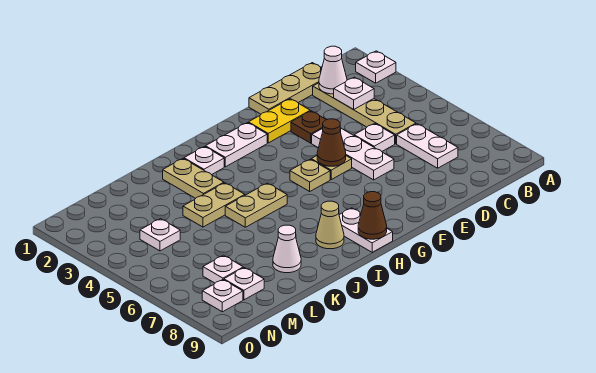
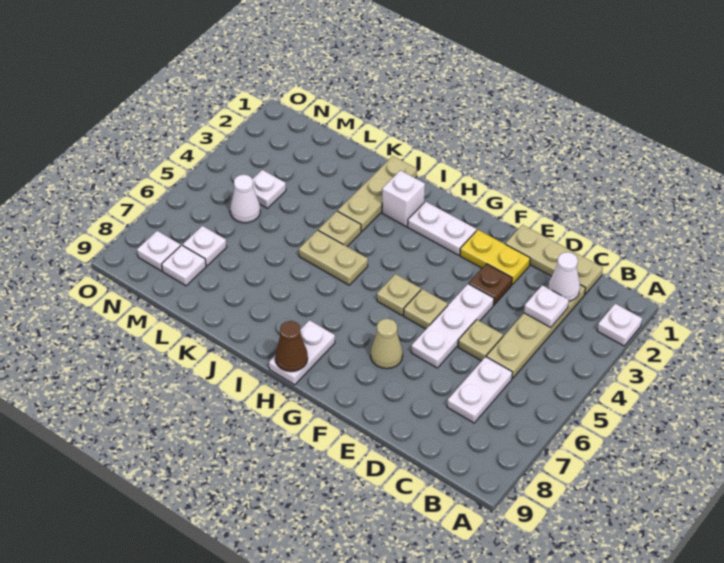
white plate D5 level 1 -> tan plate D5 level 1
brown cone F5 level 2 -> none
white plate I2 level 1 -> white brick I2 level 1
tan cone I8 level 1 -> tan cone F7 level 1
tan plate J2:J3 level 1 -> tan plate J1:J3 level 1
tan plate J4:K4 level 1 -> tan plate J4 level 1
white cone K8 level 1 -> white cone M5 level 1

